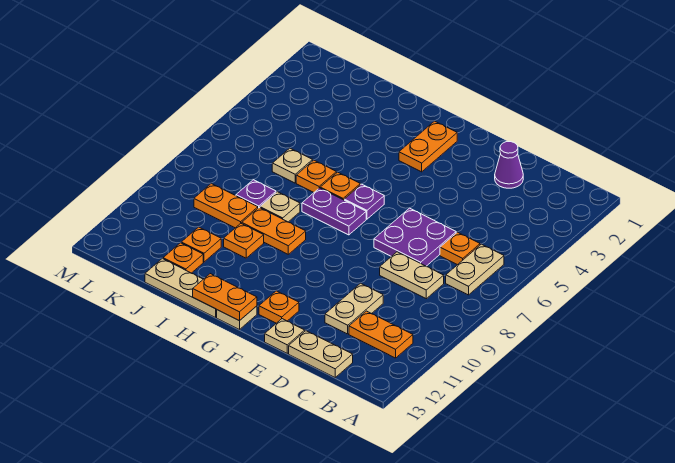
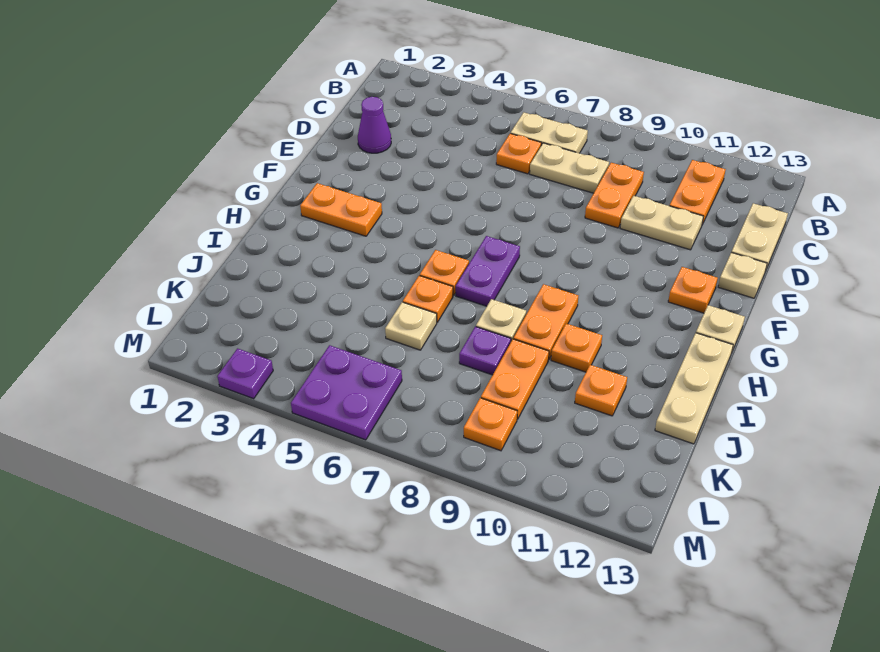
tan plate C8:D8 level 1 -> tan plate C7:C8 level 1
purple plate D6:E7 level 1 -> purple plate L5:M6 level 1
purple plate G6 level 1 -> purple plate M3 level 1
orange plate G13:H13 level 2 -> orange plate C9:D9 level 1
orange plate J12 level 1 -> orange plate L9 level 1

